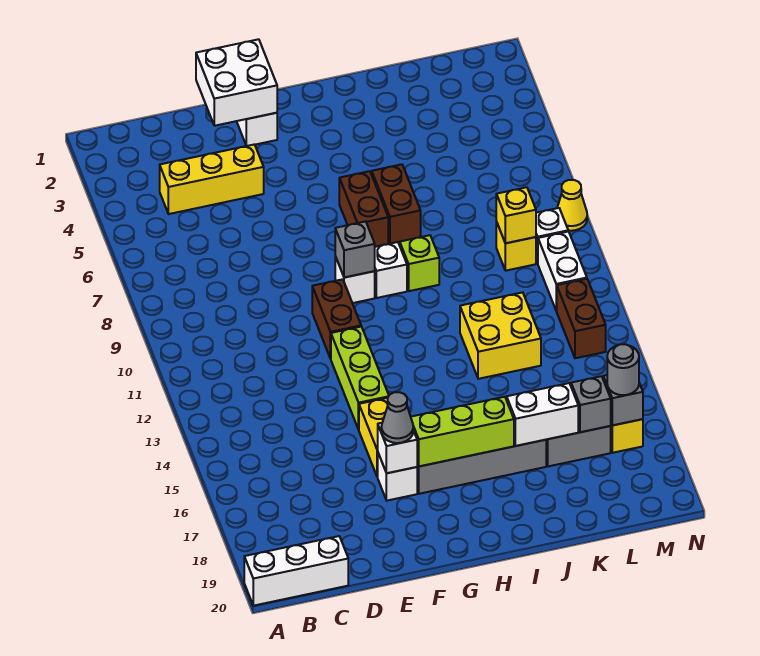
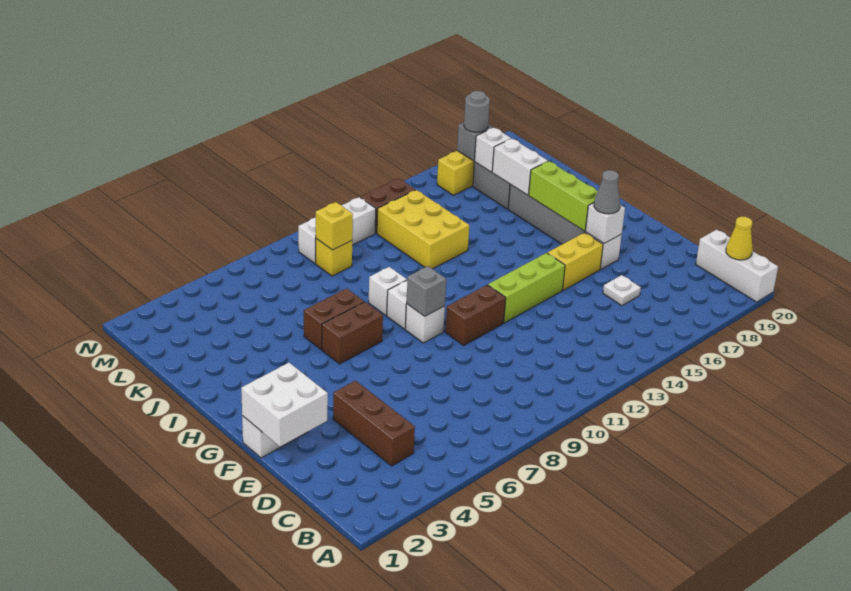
yellow brick C4:E4 level 1 -> brown brick C4:E4 level 1
none -> white plate D16 level 1
lime brick I9 level 1 -> white brick I9 level 1
yellow brick J12:K13 level 1 -> yellow brick J12:L13 level 1
grey brick L17 level 2 -> white brick L17 level 2
yellow cone N8 level 1 -> yellow cone B20 level 2

